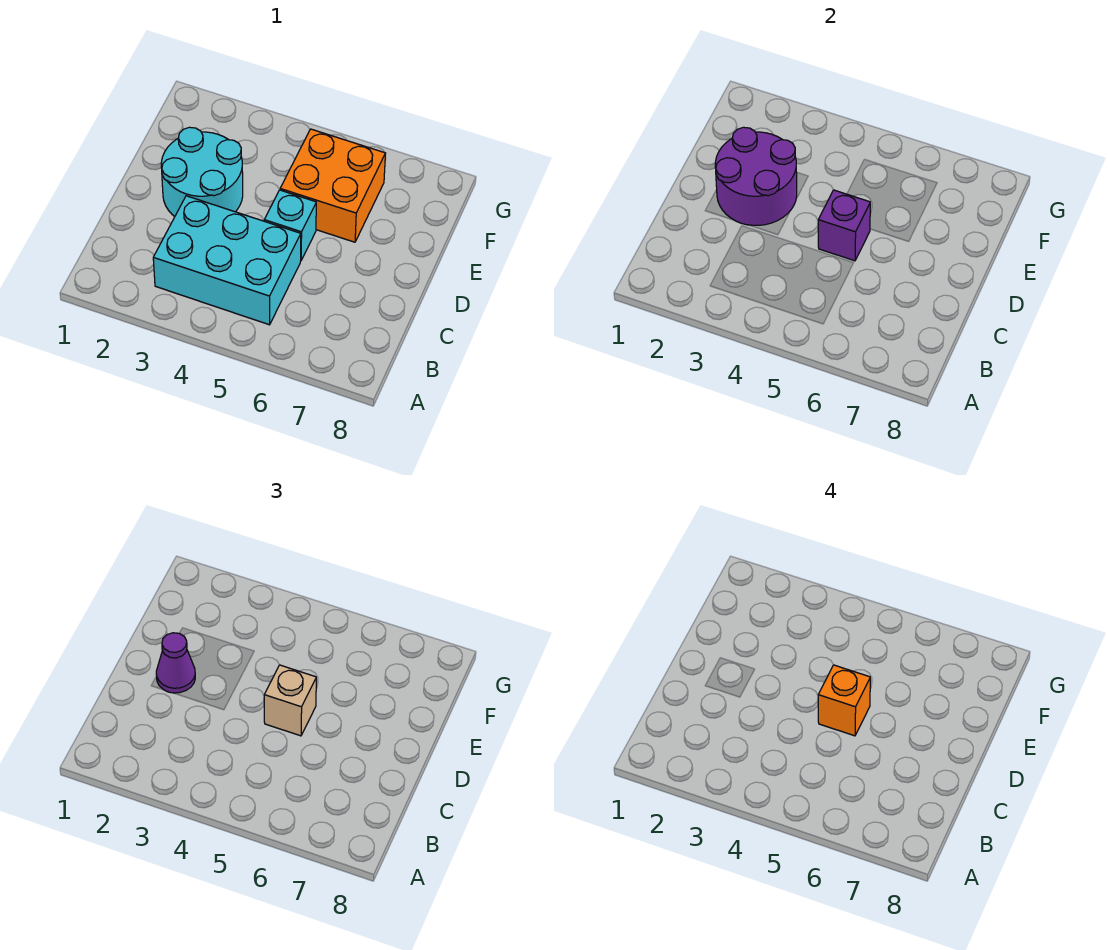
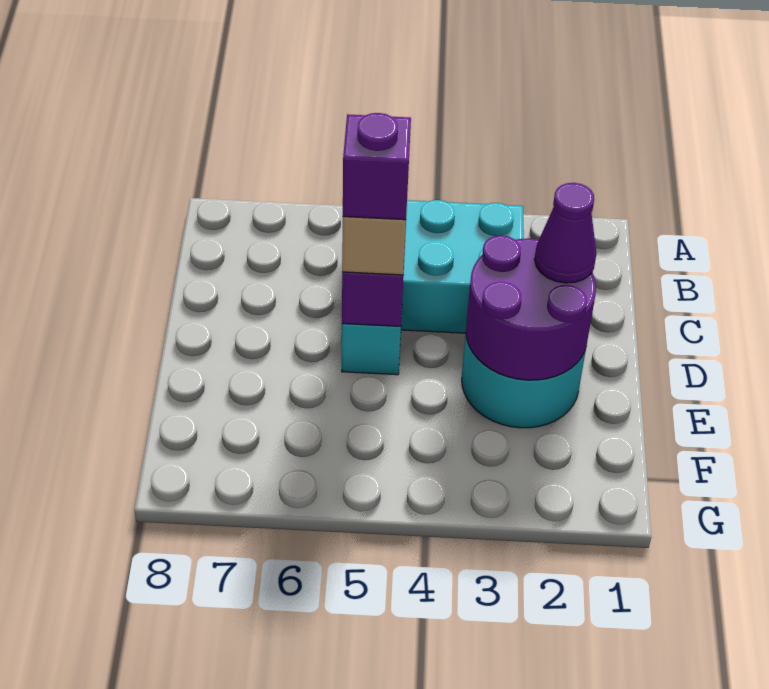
orange brick D5 level 4 -> purple brick D5 level 4
orange brick E5:F6 level 1 -> none

